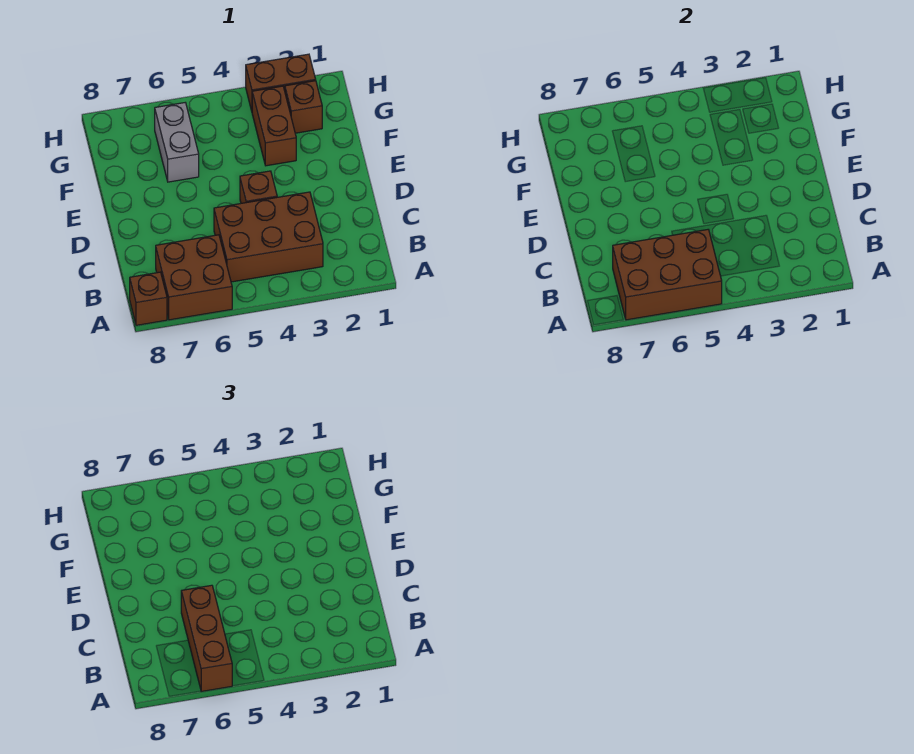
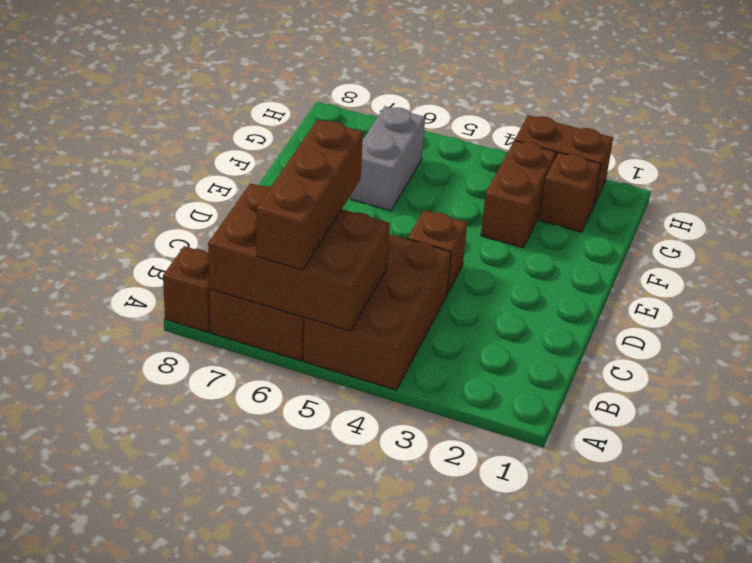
brown brick B3:C5 level 1 -> brown brick A4:C5 level 1

